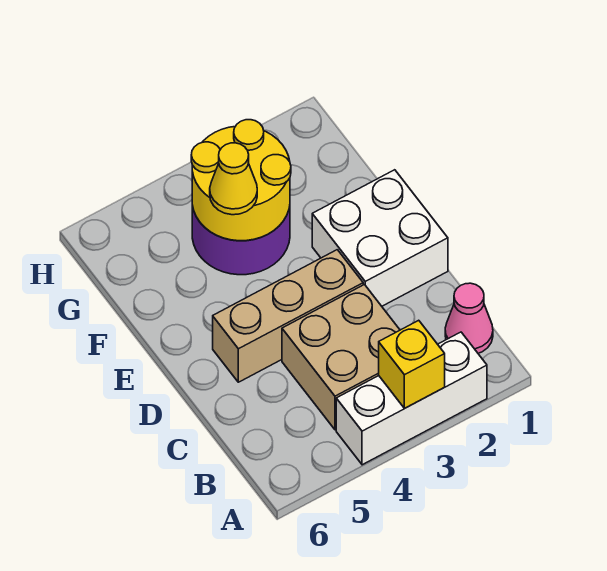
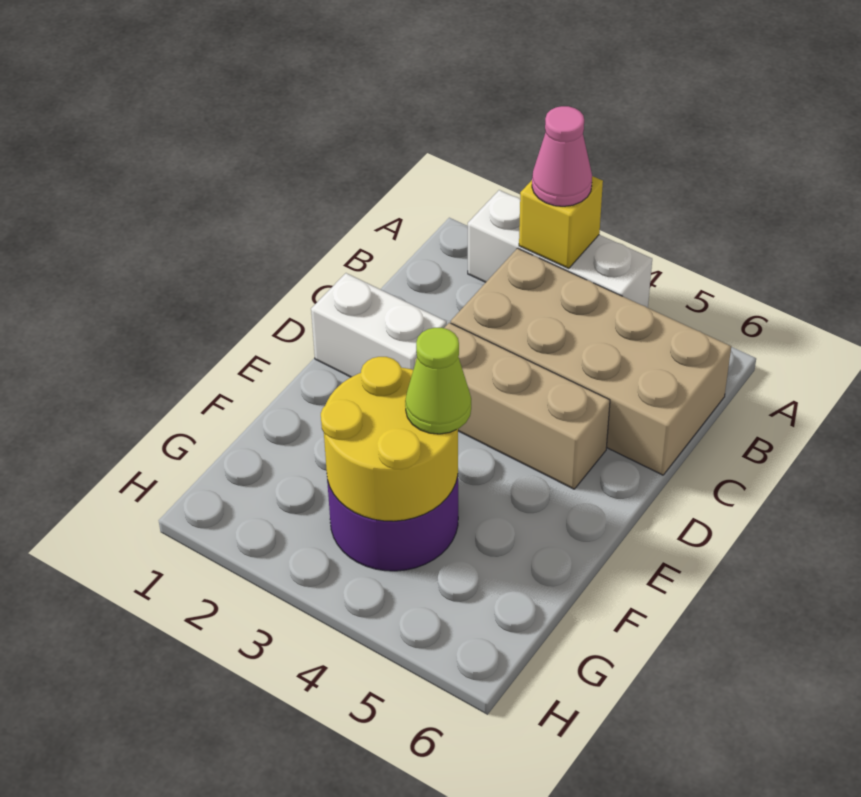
pink cone B1 level 1 -> pink cone A3 level 3
tan brick B3:C4 level 1 -> tan brick B3:C6 level 1
white brick D1:E2 level 1 -> white brick D1:D2 level 1
yellow cone F4 level 3 -> lime cone F4 level 3

